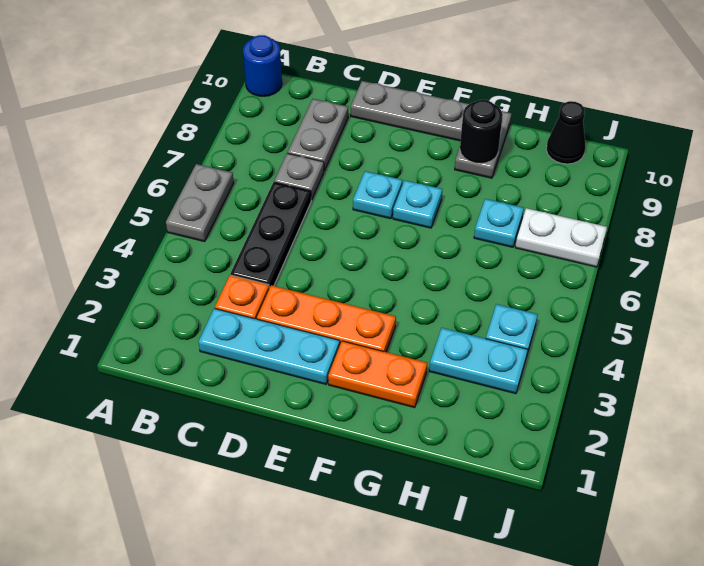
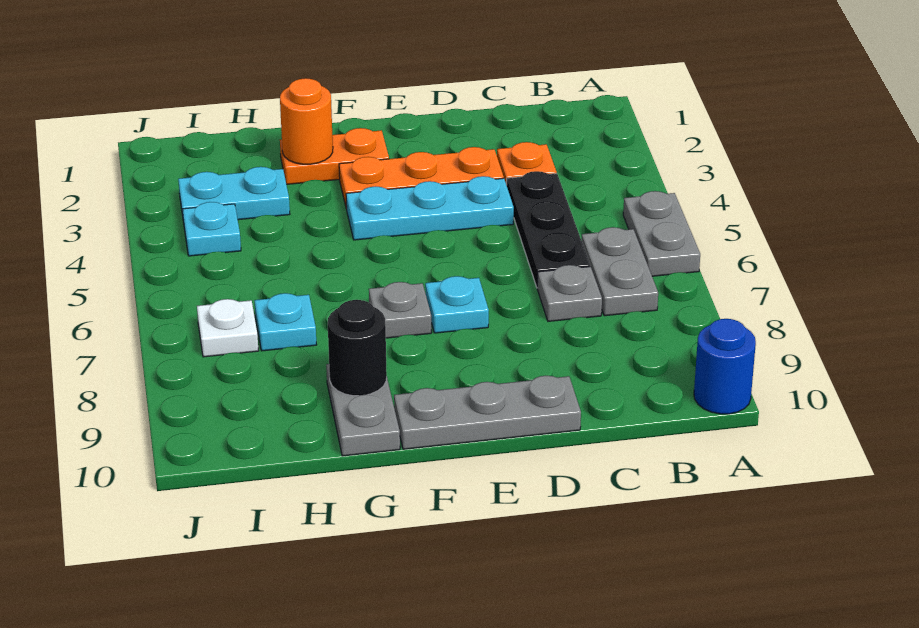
cyan plate C2:E2 level 1 -> cyan plate D4:F4 level 1
grey plate C8:C9 level 1 -> grey plate B6:B7 level 1
cyan plate F7 level 1 -> grey plate F7 level 1
none -> orange round brick G2 level 2
white plate I7:J7 level 1 -> white plate I7 level 1
black cone I10 level 1 -> none

